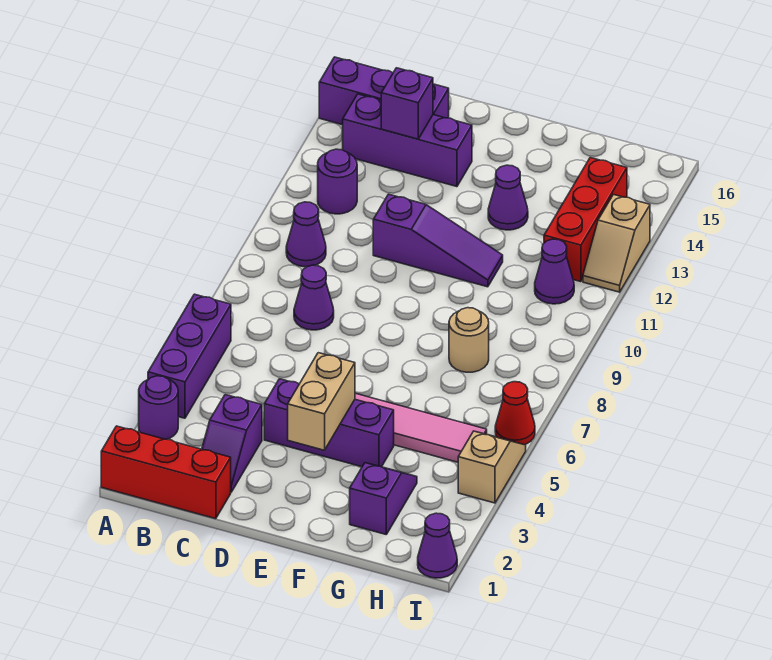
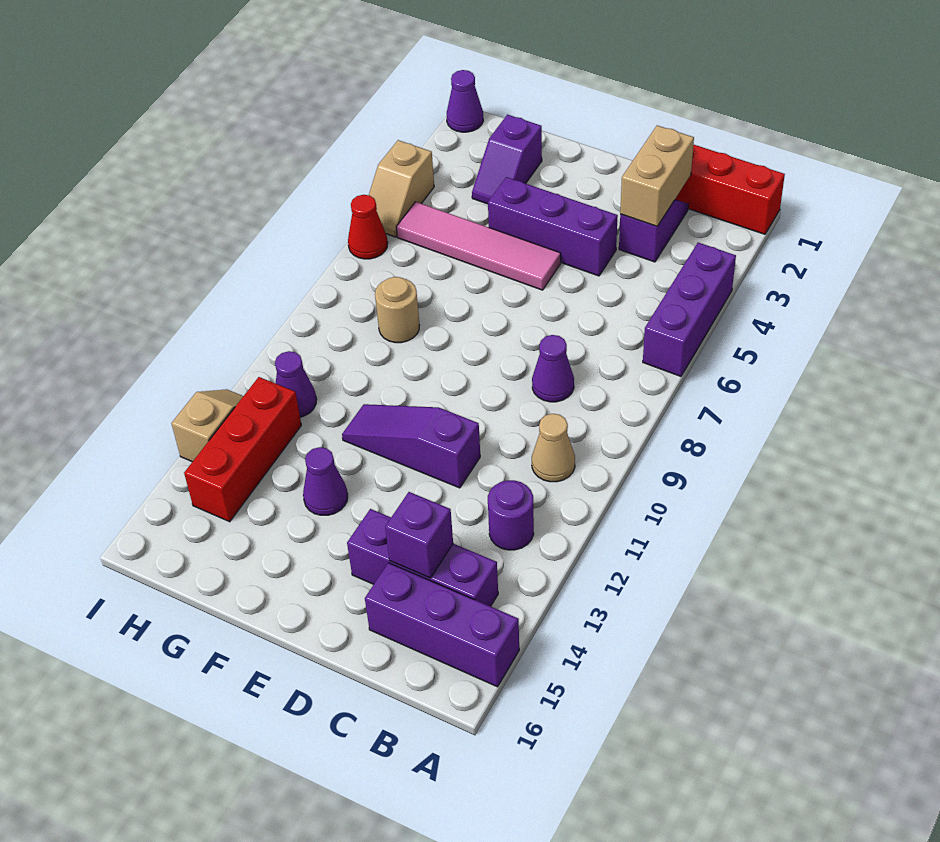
purple round brick A3 level 1 -> none
purple cone B10 level 1 -> tan cone B10 level 1
tan brick E3:E4 level 2 -> tan brick C2:C3 level 2

